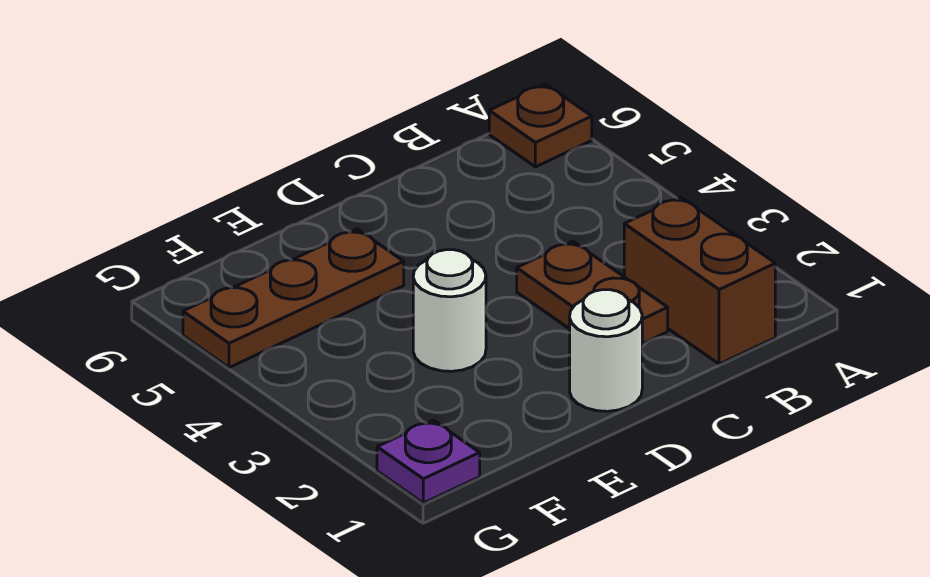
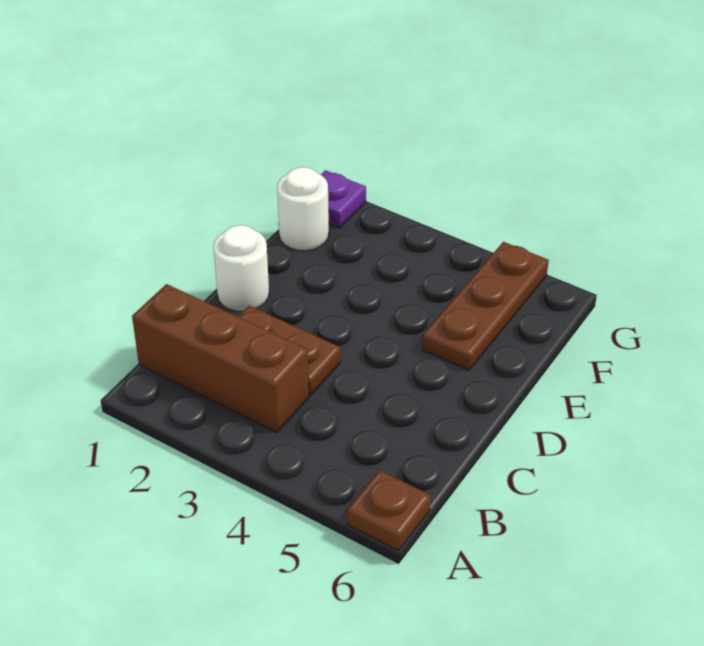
brown brick B1:B2 level 1 -> brown brick B1:B3 level 1
white round brick E3 level 1 -> white round brick F1 level 1

